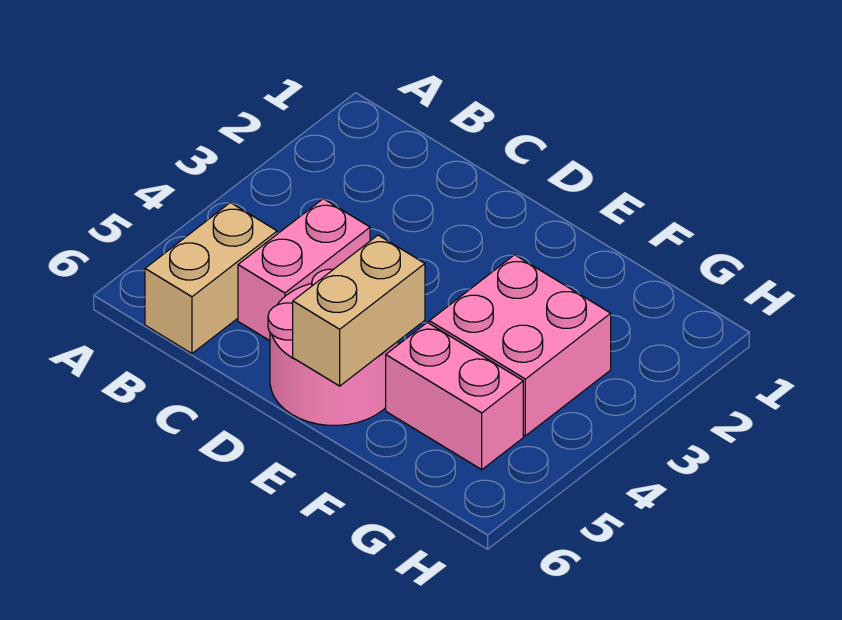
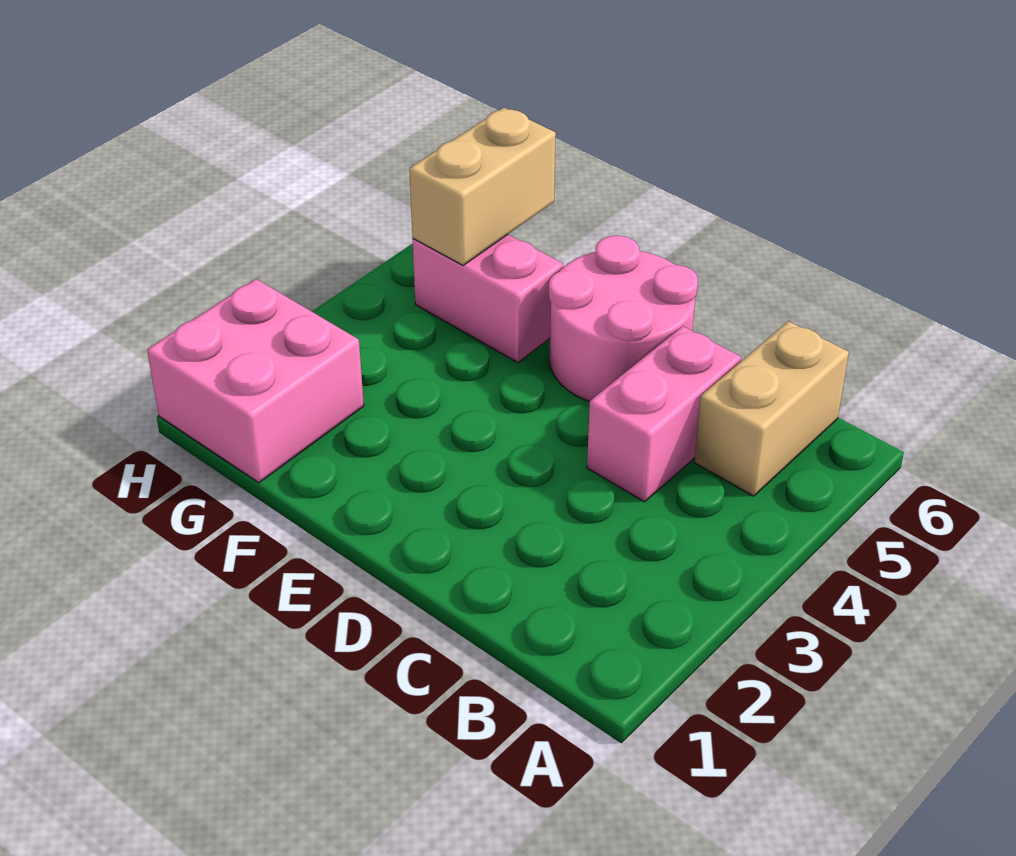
tan brick E5:E6 level 2 -> tan brick G5:G6 level 2
pink brick F3:G4 level 1 -> pink brick G1:H2 level 1

